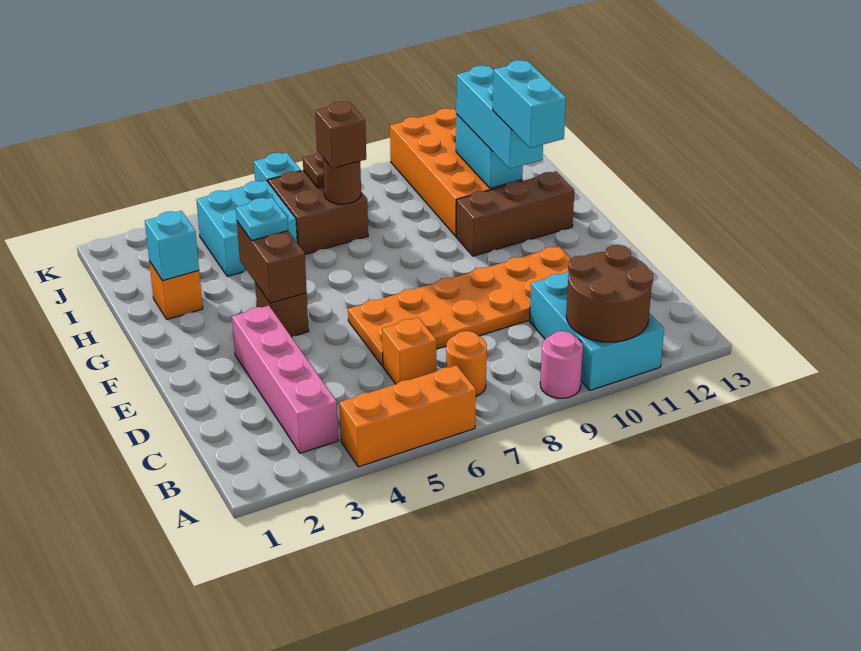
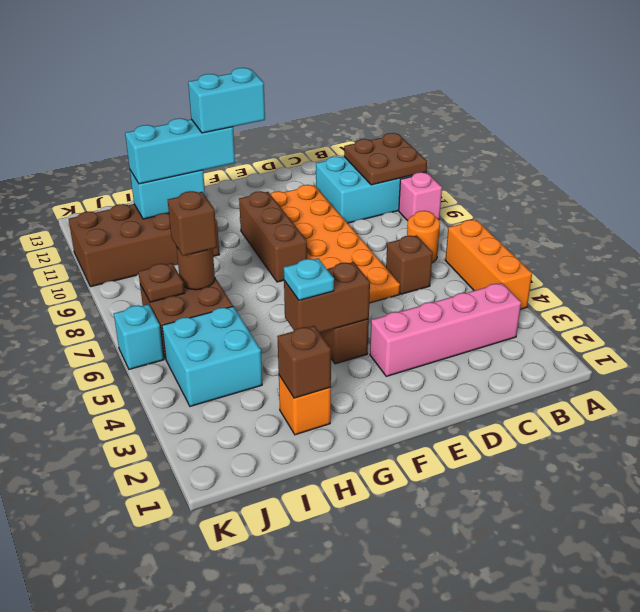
pink round brick A9 level 1 -> pink brick A9 level 1
brown round brick A10:B11 level 2 -> brown plate A10:B11 level 2
orange brick C6 level 1 -> brown brick C6 level 1
brown brick G10:G12 level 1 -> brown brick F8:F10 level 1
cyan brick H2 level 2 -> brown brick H2 level 2
orange brick H10:K11 level 1 -> brown brick H10:K11 level 1

